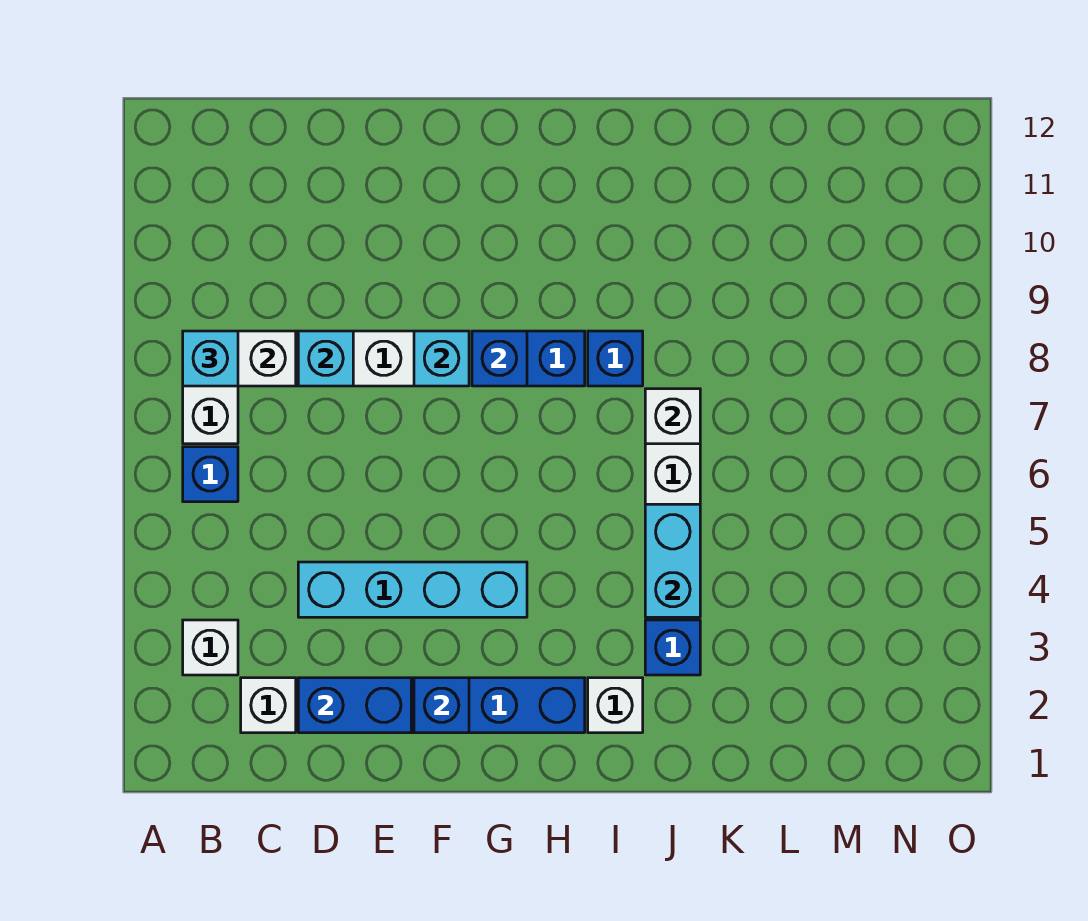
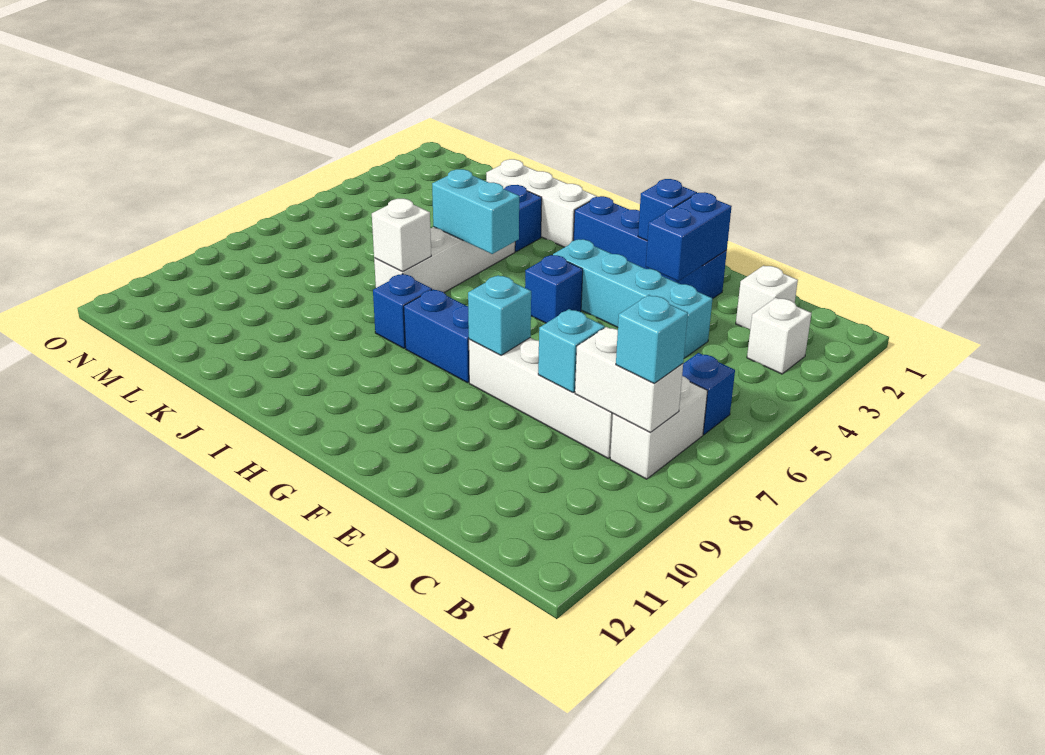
blue brick D2:E2 level 2 -> blue brick E2:E3 level 2
blue brick G8 level 2 -> blue brick G5 level 1
white brick I2 level 1 -> white brick I2:K2 level 1
cyan brick J4:J5 level 2 -> cyan brick I5:J5 level 2

